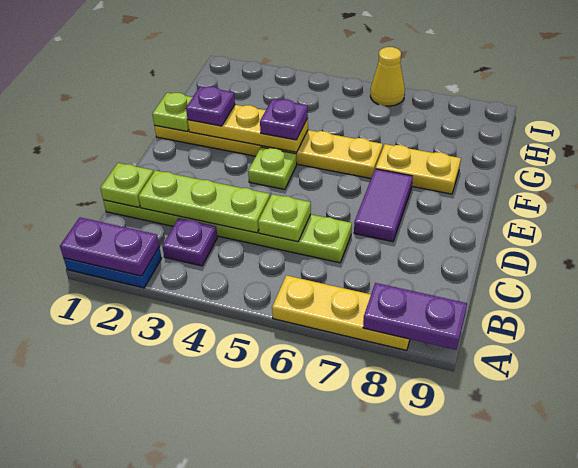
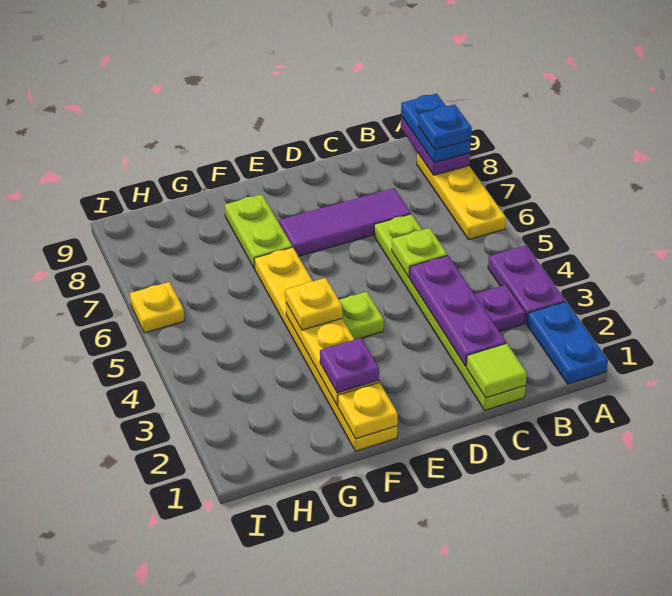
purple plate A1:A2 level 2 -> purple plate A3:A4 level 1
none -> blue plate A8:A9 level 3
none -> blue plate A8 level 4
lime plate C1 level 2 -> lime tile C1 level 2
lime plate C2:C4 level 2 -> purple plate C2:C4 level 2
purple tile D7:E7 level 1 -> purple tile C7:E7 level 1
lime plate F1 level 2 -> yellow plate F1 level 2
purple plate F4 level 3 -> yellow plate F4 level 3
yellow plate F7:F8 level 1 -> lime plate F7:F8 level 1
yellow cone I6 level 1 -> yellow plate I6 level 1

